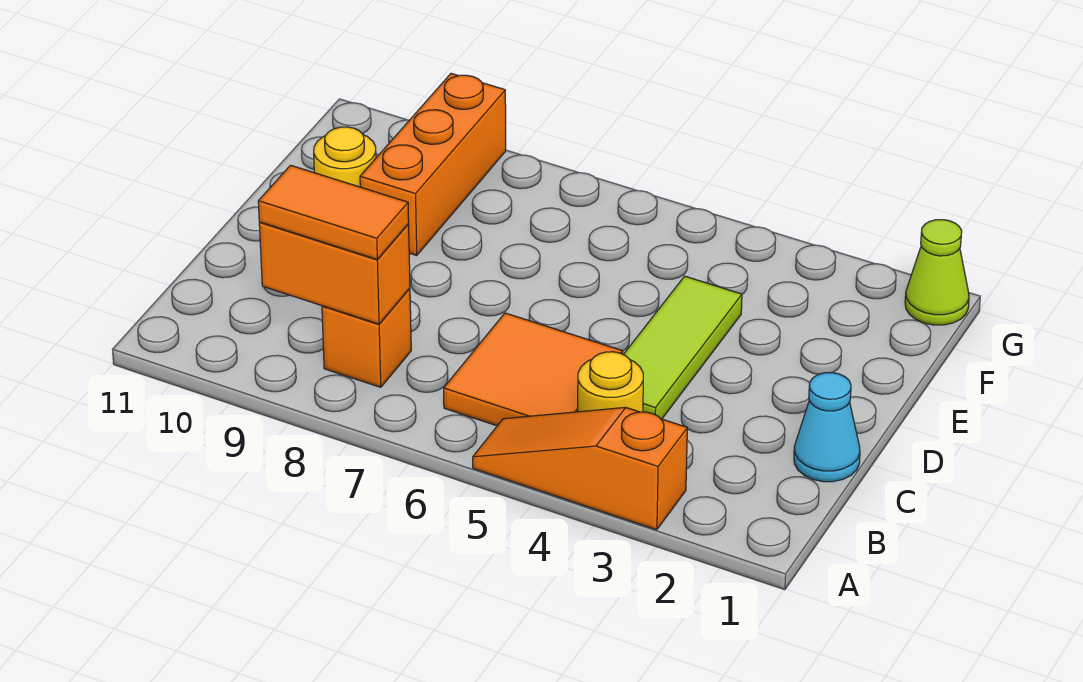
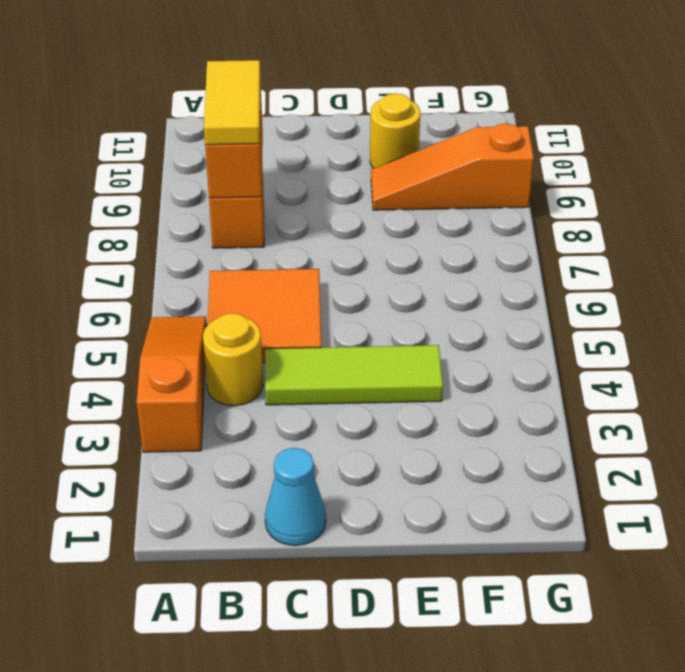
orange tile B8:B9 level 3 -> yellow tile B8:B9 level 3
orange brick E9:G9 level 1 -> orange slope E9:G9 level 1 top G
lime cone G1 level 1 -> none

